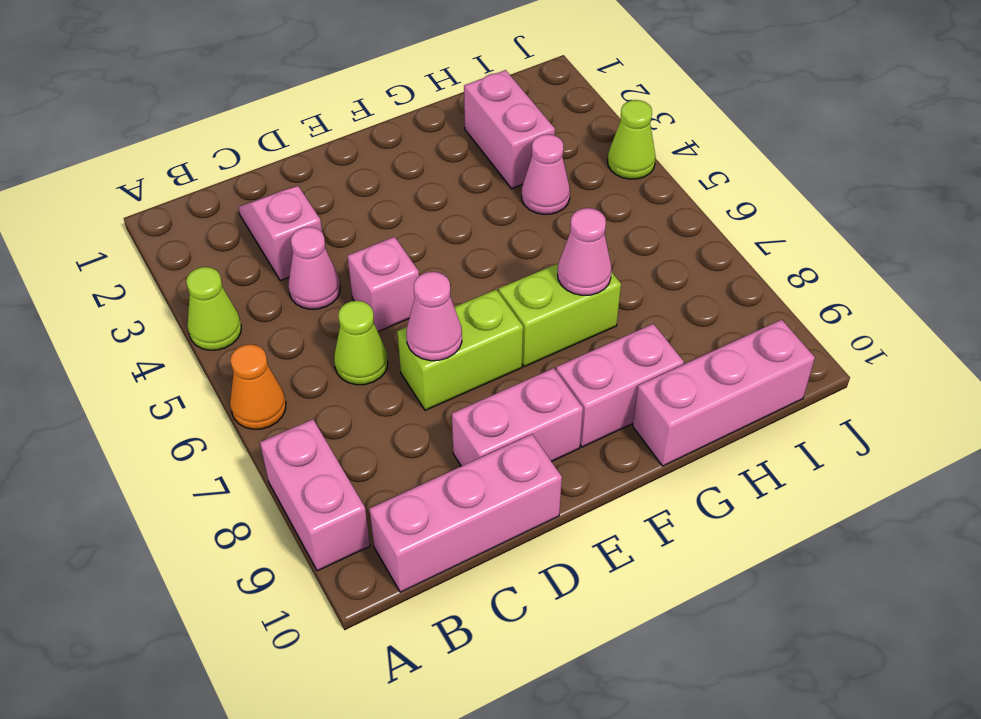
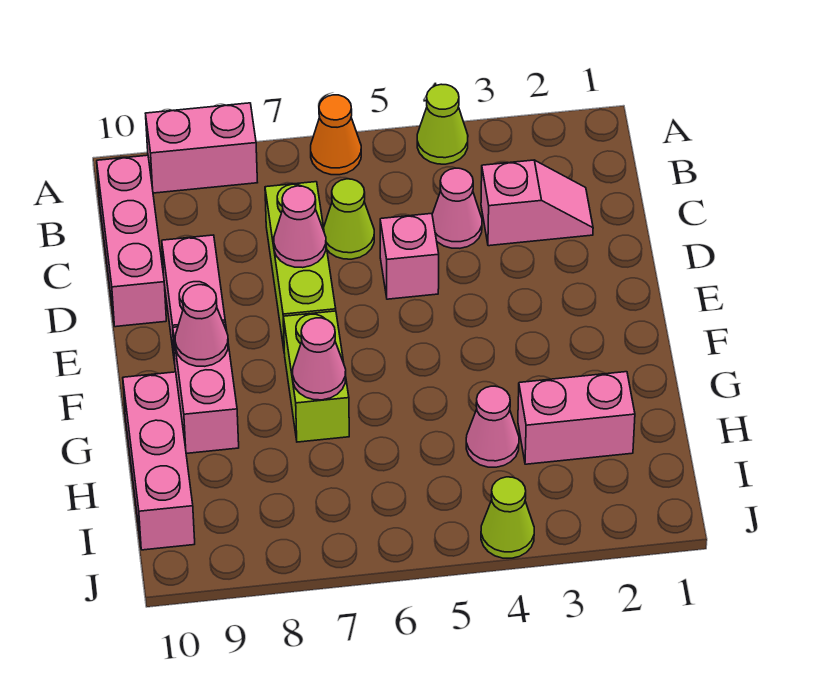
lime brick D7:E7 level 1 -> lime brick C7:E7 level 1
none -> pink cone F9 level 2

